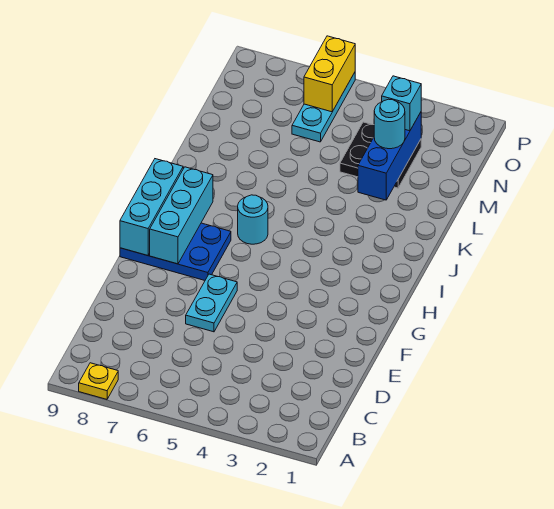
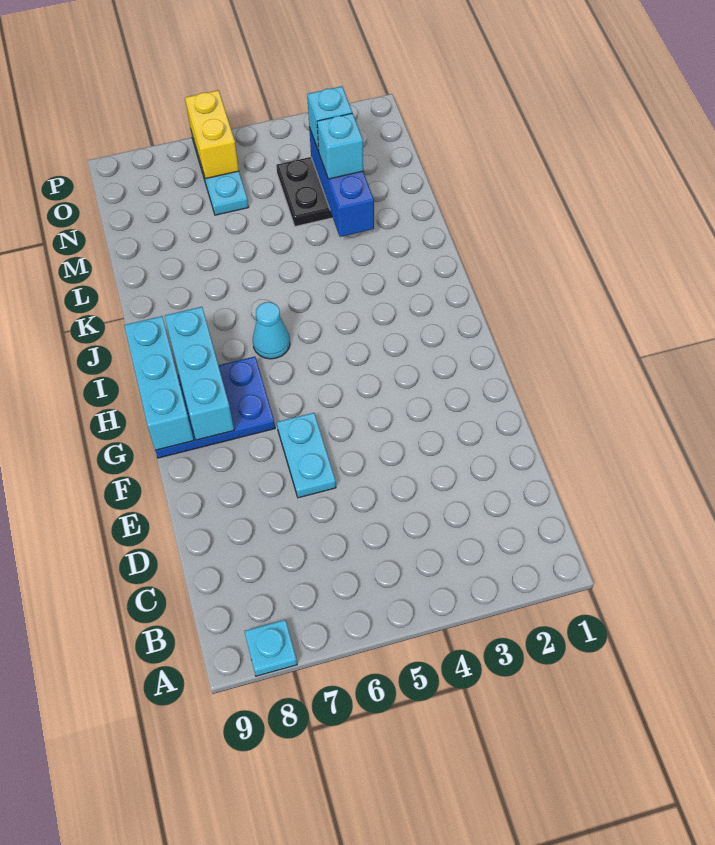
yellow plate A8 level 1 -> cyan plate A8 level 1
cyan round brick I6 level 1 -> cyan cone I6 level 1
cyan round brick M3 level 3 -> cyan brick M3 level 3

